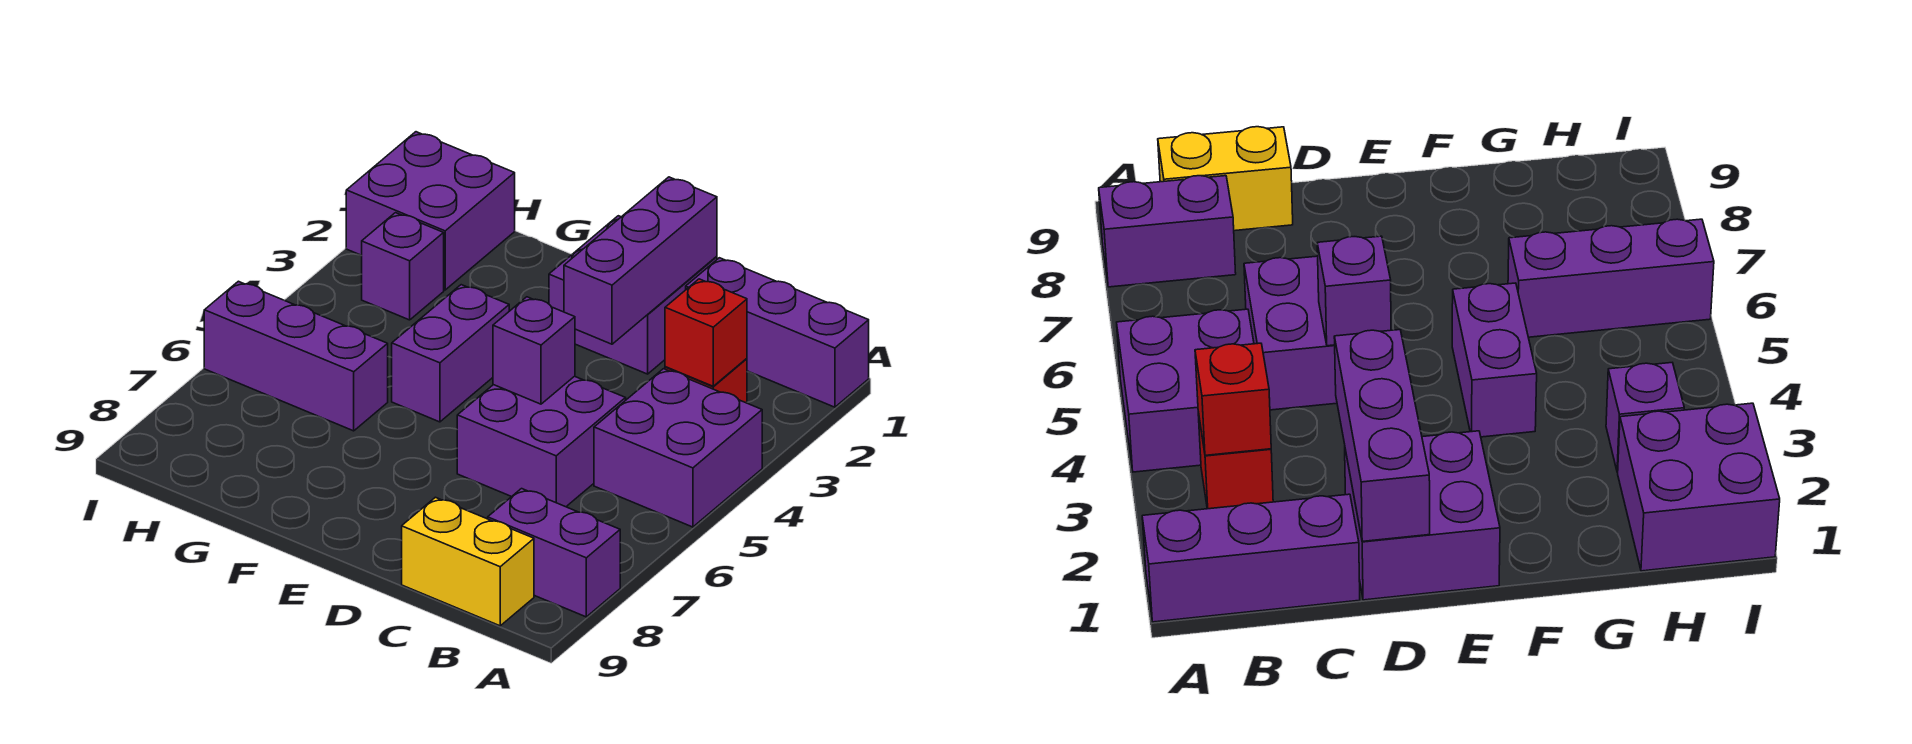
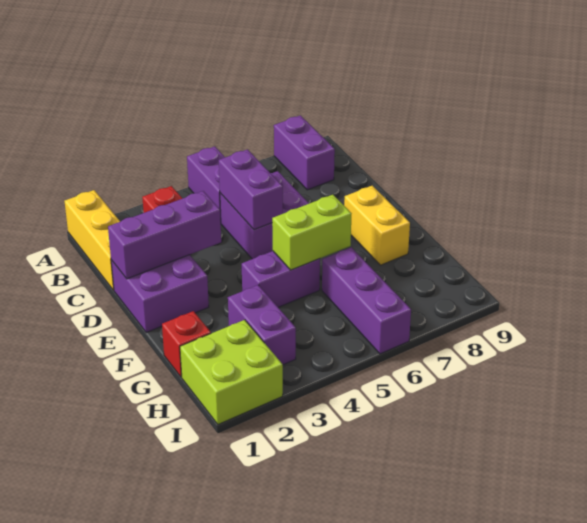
purple brick A1:C1 level 1 -> yellow brick A1:C1 level 1
purple brick A4:B5 level 1 -> purple brick A5:B5 level 1
red brick B3 level 2 -> red brick G1 level 1
yellow brick B9:C9 level 1 -> yellow brick E8:F8 level 1
purple brick D5 level 2 -> purple brick C5:D5 level 2
none -> lime brick F5:F6 level 2
purple brick H1:I2 level 1 -> lime brick H1:I2 level 1
purple brick H3 level 1 -> purple brick G3:H3 level 1

